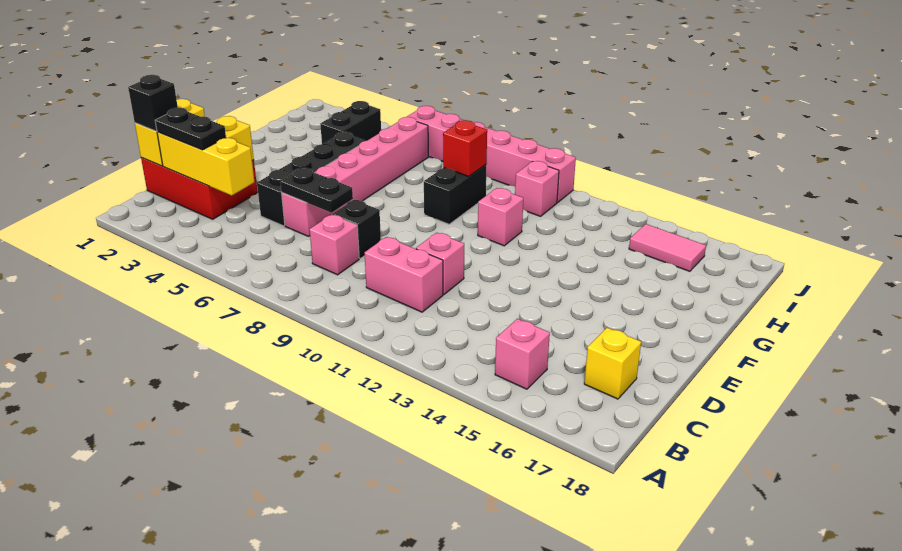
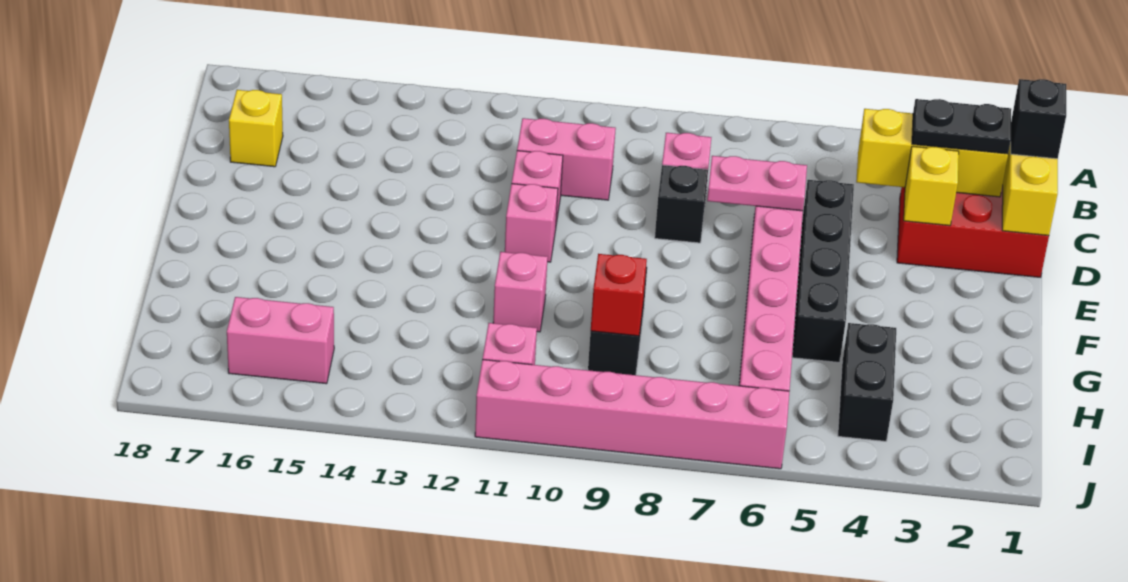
pink brick B15 level 1 -> pink brick E11 level 1
black plate D6:D7 level 2 -> pink plate D6:D7 level 2
pink tile I15:I16 level 1 -> pink brick I15:I16 level 1

